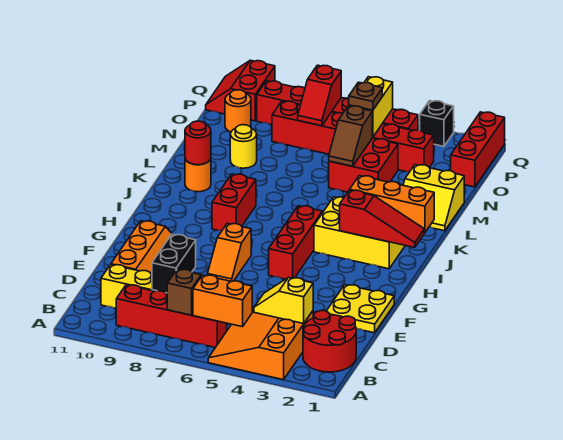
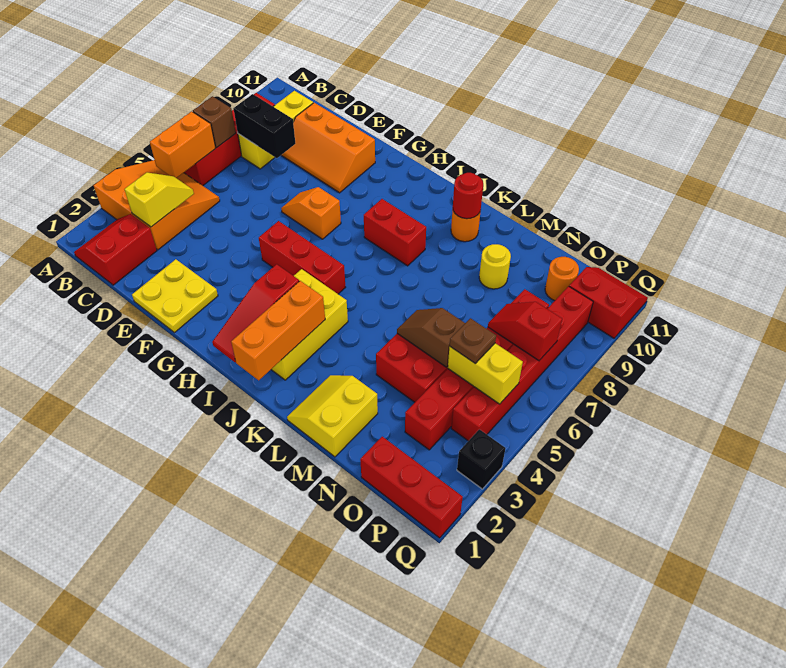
red round brick B1:C2 level 1 -> red slope B1:C2 level 1 top C

